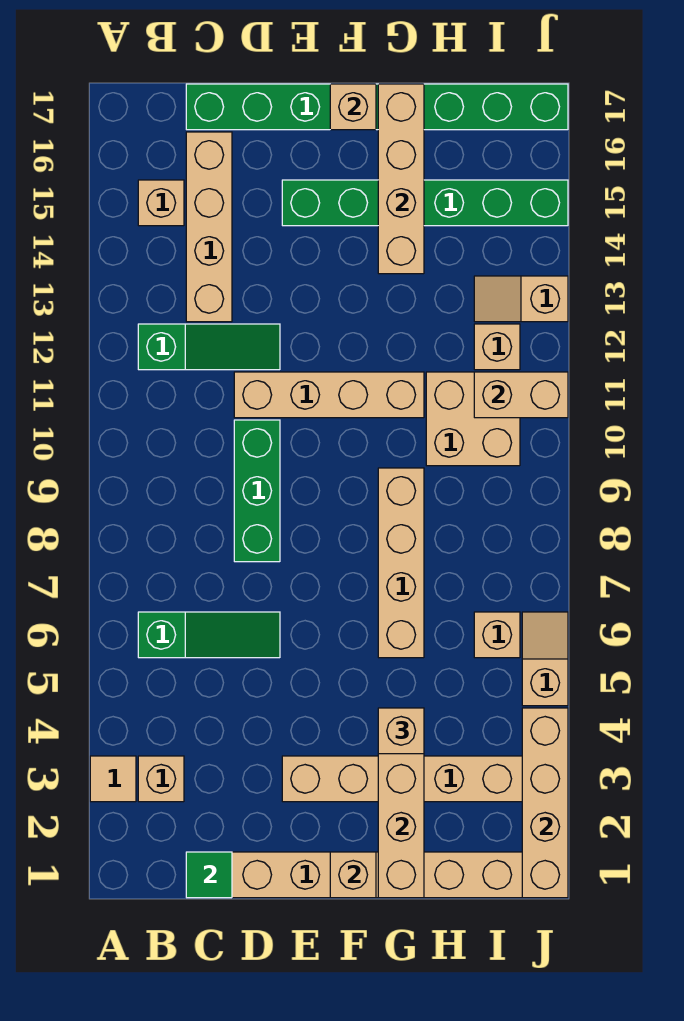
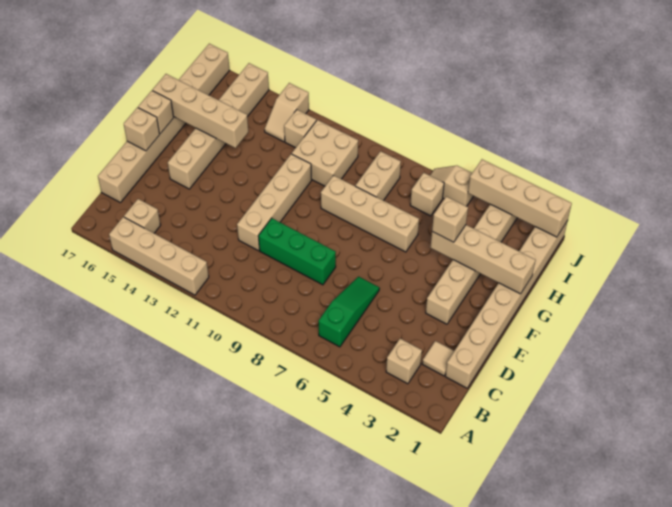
tan tile A3 level 1 -> tan tile C2 level 1
green slope B12:D12 level 1 top B -> none
green tile C1 level 2 -> none
tan brick C13:C16 level 1 -> tan brick A12:A15 level 1
green brick C17:J17 level 1 -> tan brick C17:J17 level 1
green brick E15:J15 level 1 -> tan brick E15:J15 level 1
tan brick F1 level 2 -> tan brick E17 level 2
tan brick I11:J11 level 2 -> tan brick H8:I8 level 1

